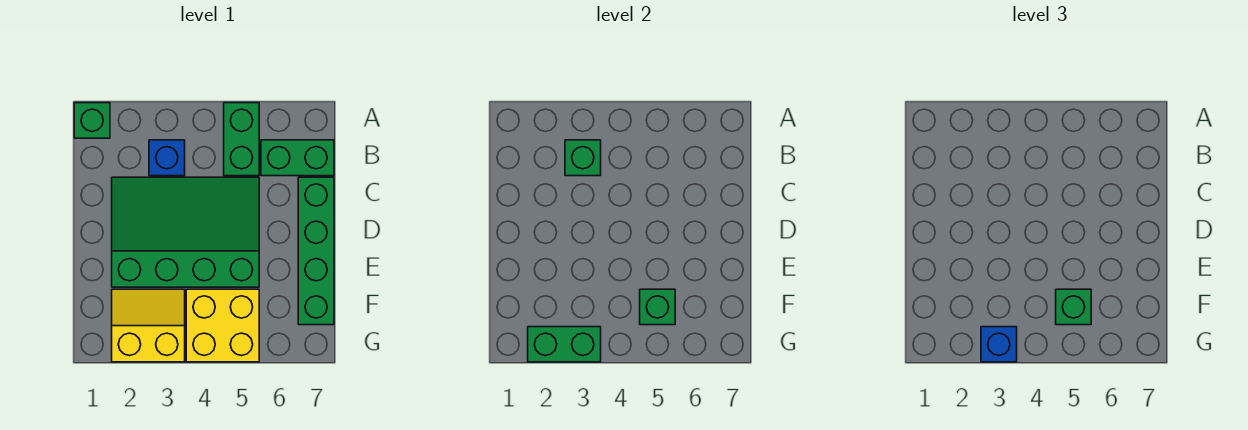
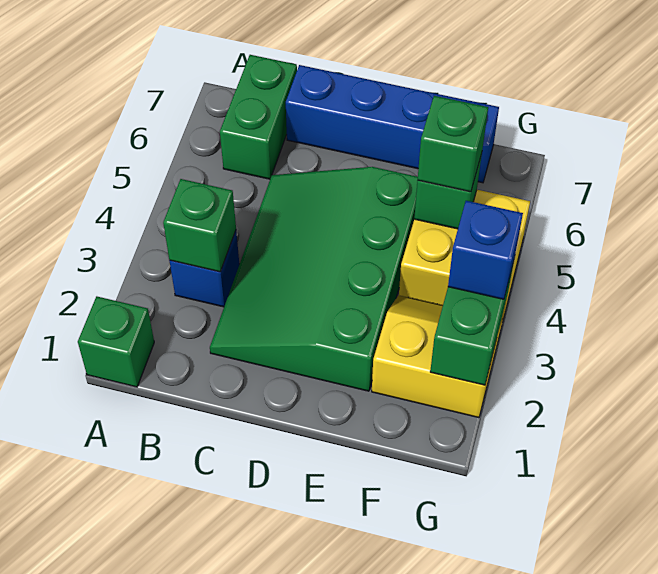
green brick A5:B5 level 1 -> none
green brick C7:F7 level 1 -> blue brick C7:F7 level 1
yellow slope F2:G3 level 1 top G -> yellow slope F2:G3 level 1 top 2

